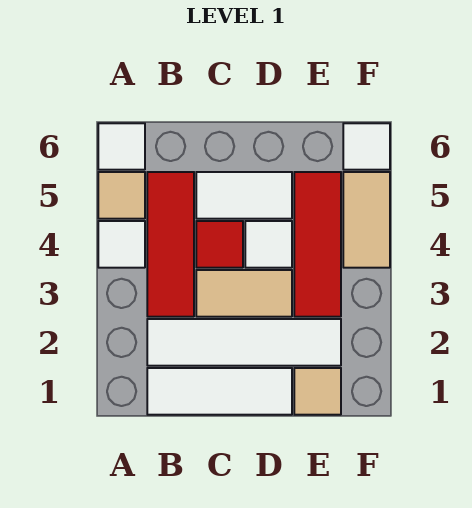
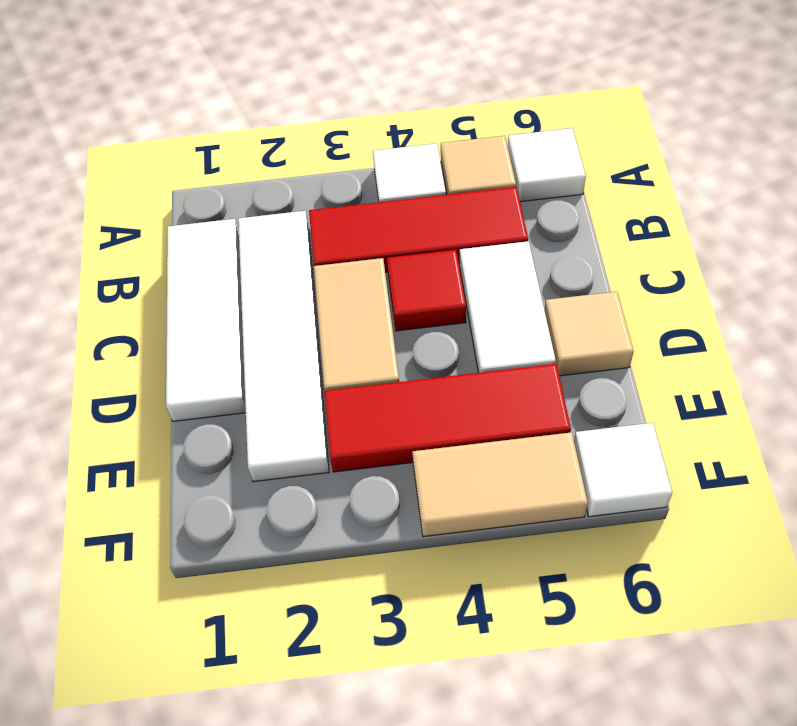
white tile D4 level 1 -> none
tan tile E1 level 1 -> tan tile D6 level 1

